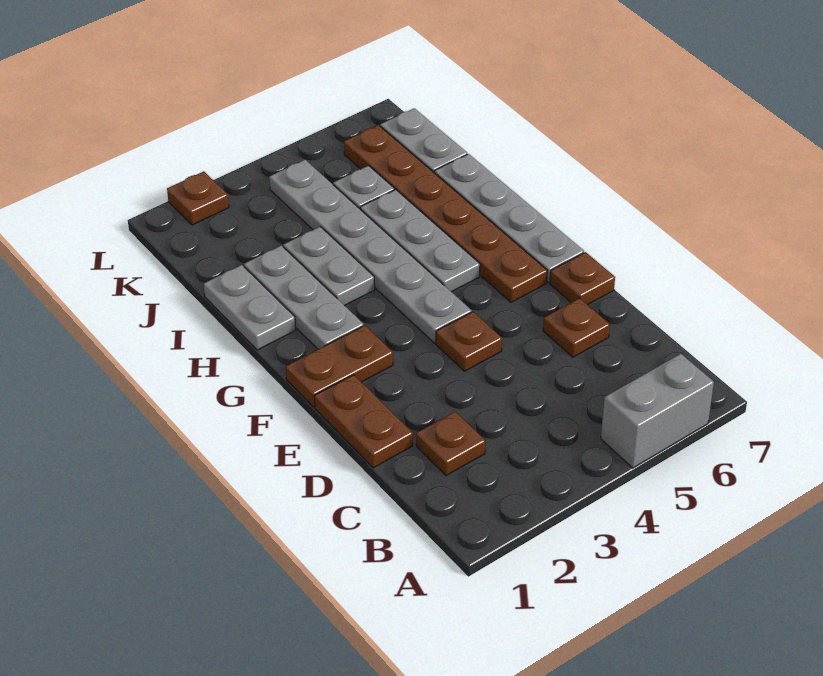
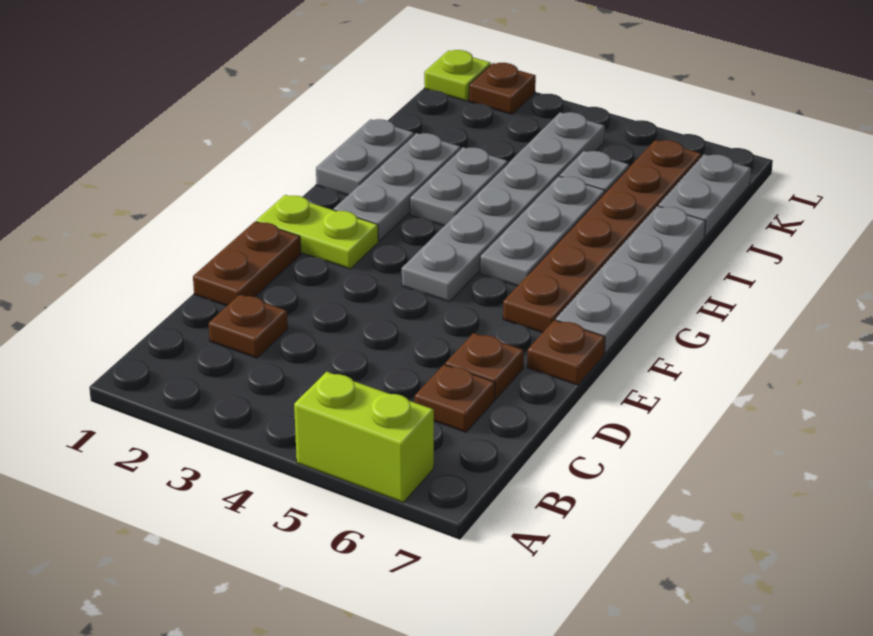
grey brick A5:A6 level 1 -> lime brick A5:A6 level 1
brown plate E4 level 1 -> brown plate C6 level 1
brown plate F1:F2 level 1 -> lime plate F1:F2 level 1
none -> lime plate L1 level 1

